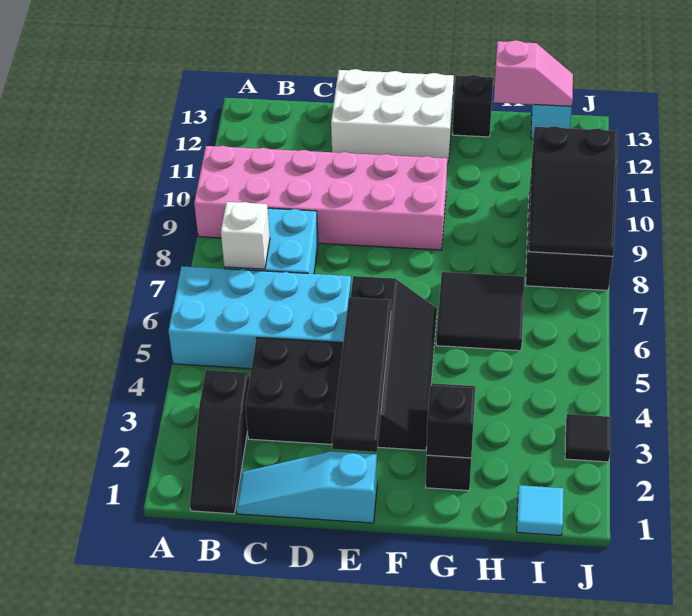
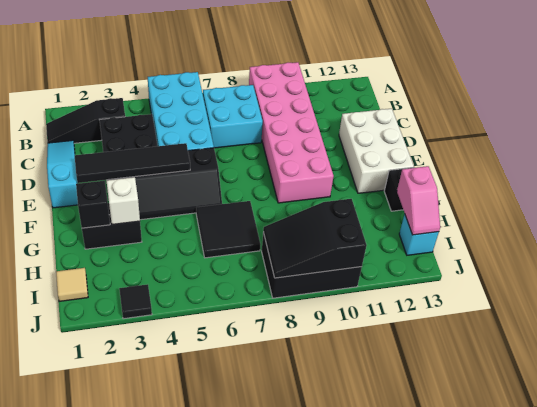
white brick B7 level 2 -> white brick G3 level 2
cyan tile I1 level 1 -> tan tile I1 level 1

